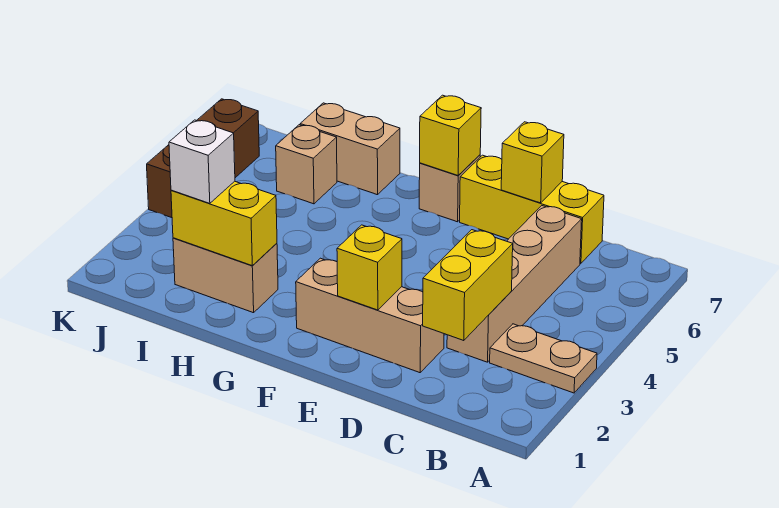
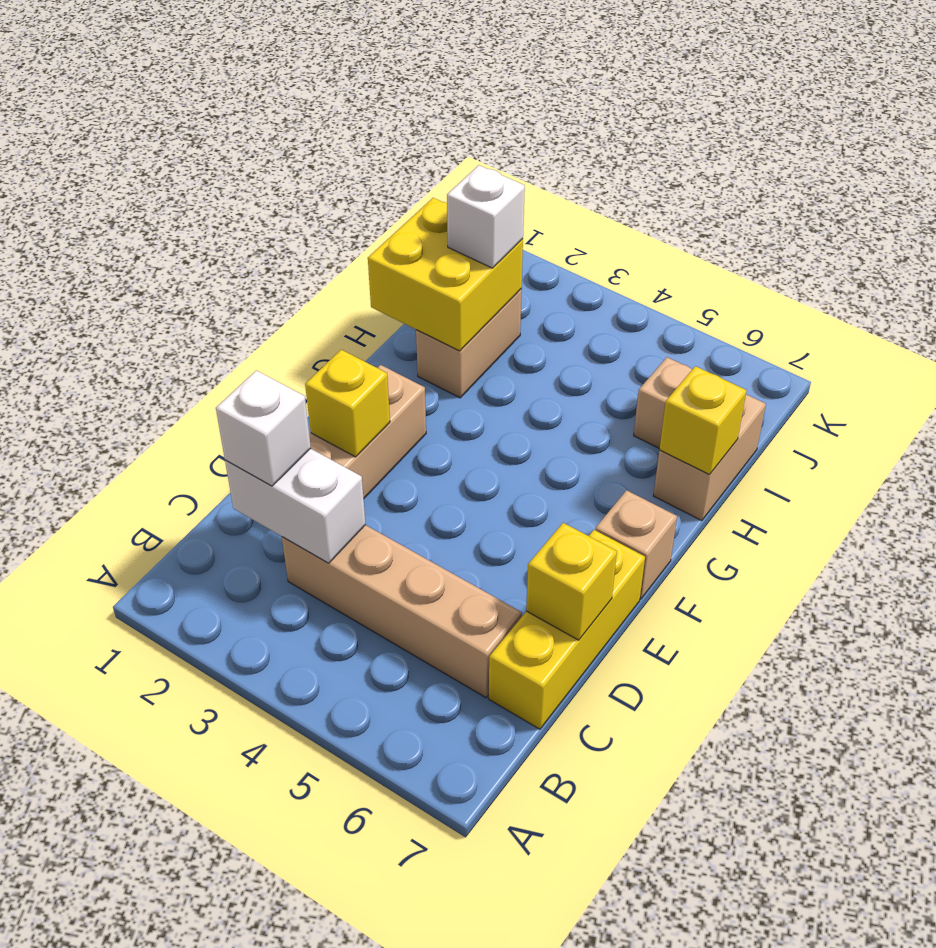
tan plate A3:B3 level 1 -> none
yellow brick C2:C3 level 2 -> white brick C2:C3 level 2
none -> white brick C2 level 3
yellow brick F7 level 2 -> yellow brick H7 level 2
yellow brick H2:I2 level 2 -> yellow brick H1:I2 level 2
brown brick K4:K6 level 1 -> none

